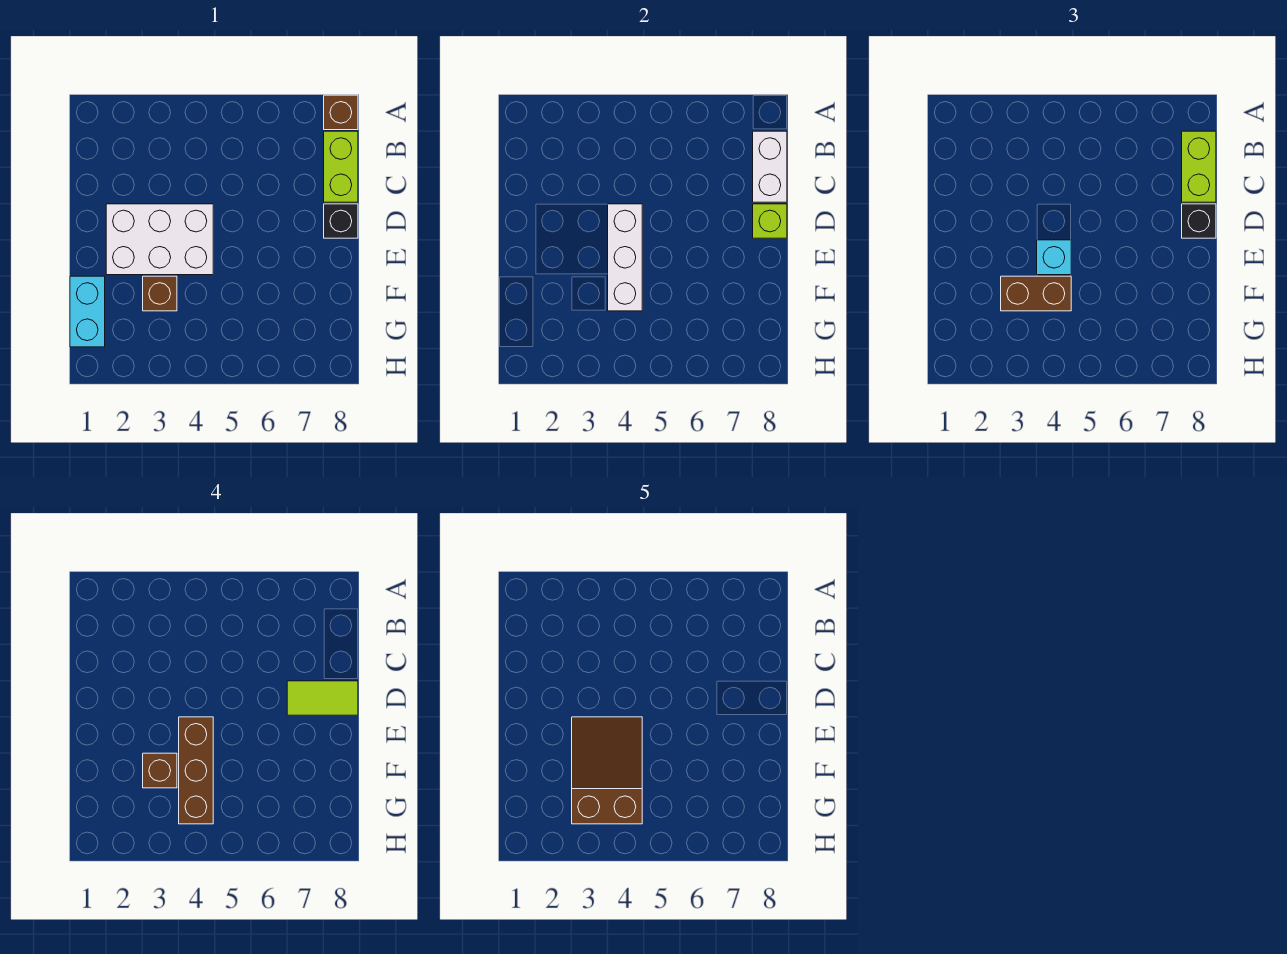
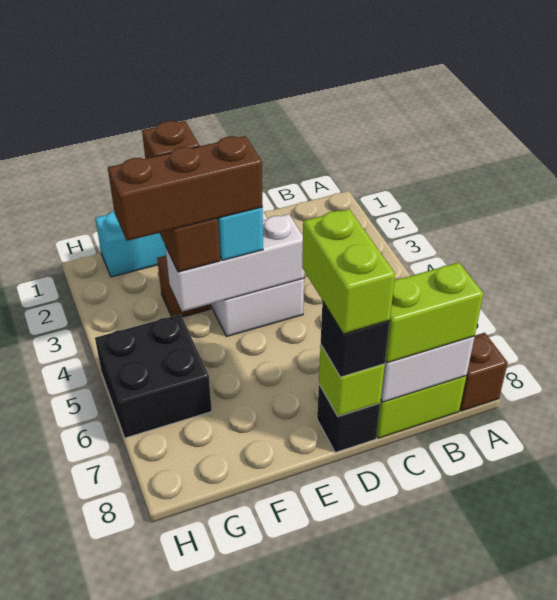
lime tile D7:D8 level 4 -> lime brick D7:D8 level 4
brown slope E3:G4 level 5 top G -> none
none -> black brick G5:H6 level 1

